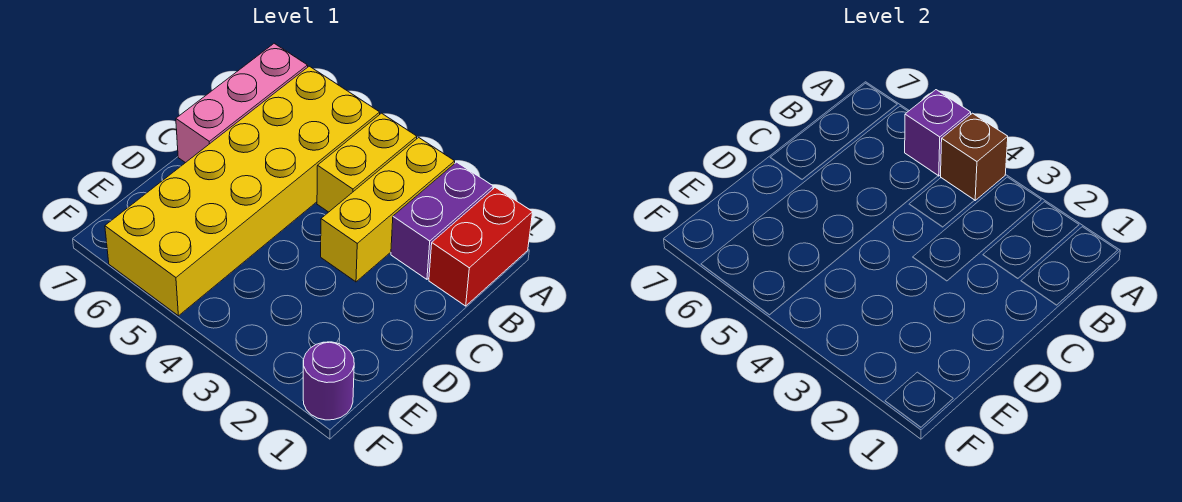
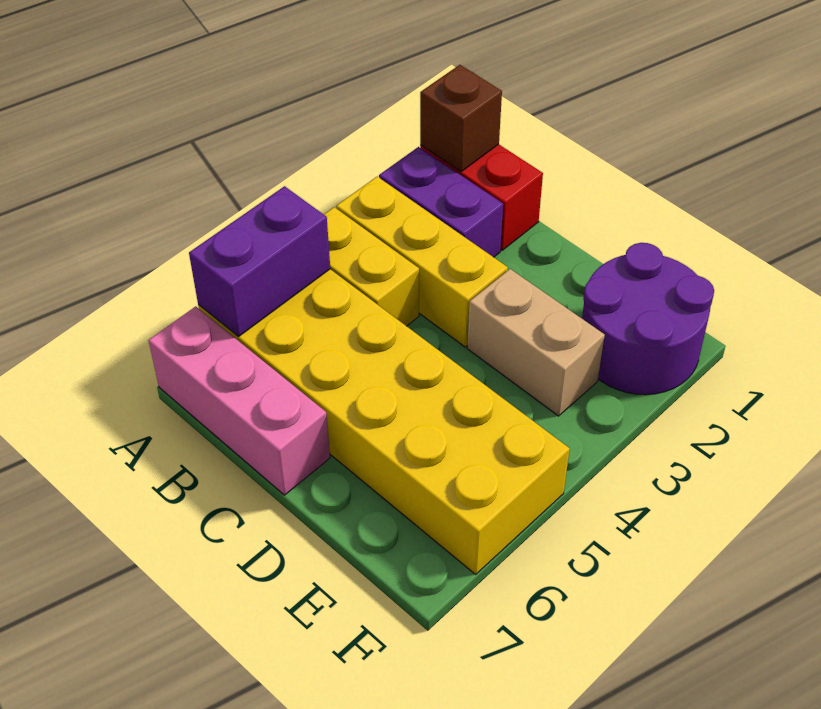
brown brick A4 level 2 -> brown brick A1 level 2
purple brick A5 level 2 -> purple brick A5:A6 level 2
none -> tan brick D3:E3 level 1
purple round brick F1 level 1 -> purple round brick E1:F2 level 1

